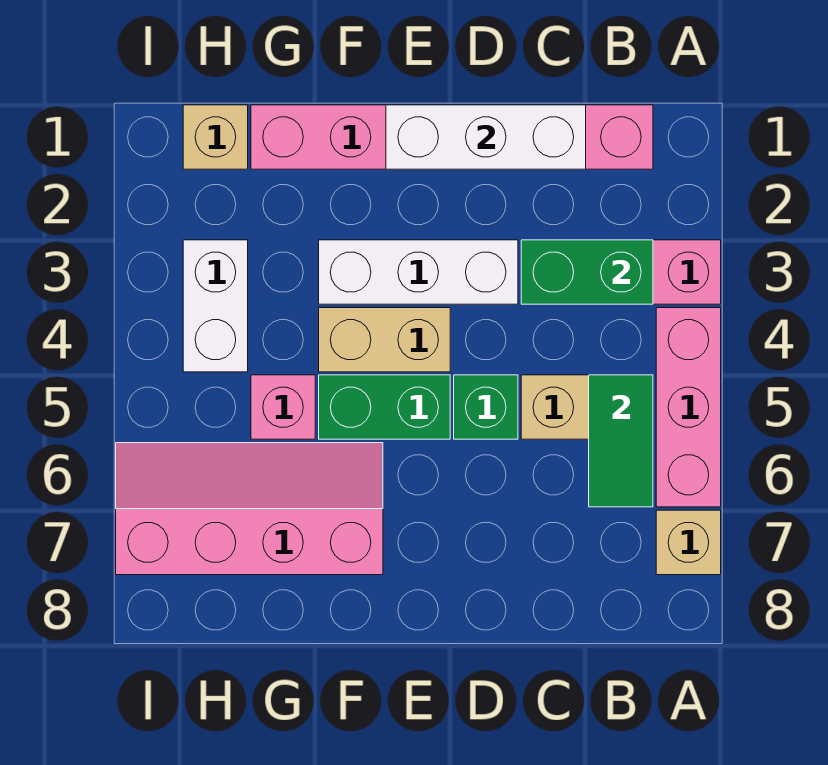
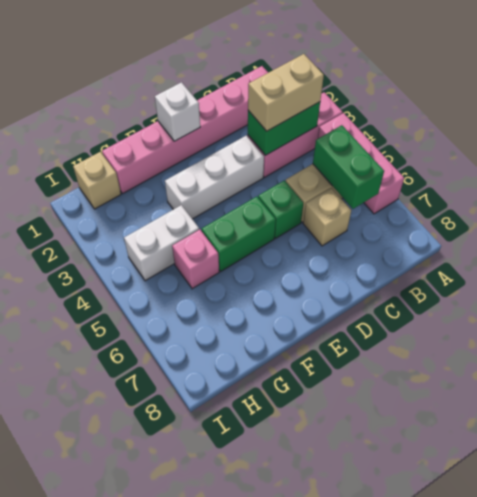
tan brick A7 level 1 -> tan brick C6 level 1
green tile B5:B6 level 2 -> green brick B5:B6 level 2
white brick C1:E1 level 2 -> white brick E1 level 2
tan brick E4:F4 level 1 -> tan brick B3:C3 level 3
pink slope F6:I7 level 1 top 7 -> none
white brick H3:H4 level 1 -> white brick G4:H4 level 1

